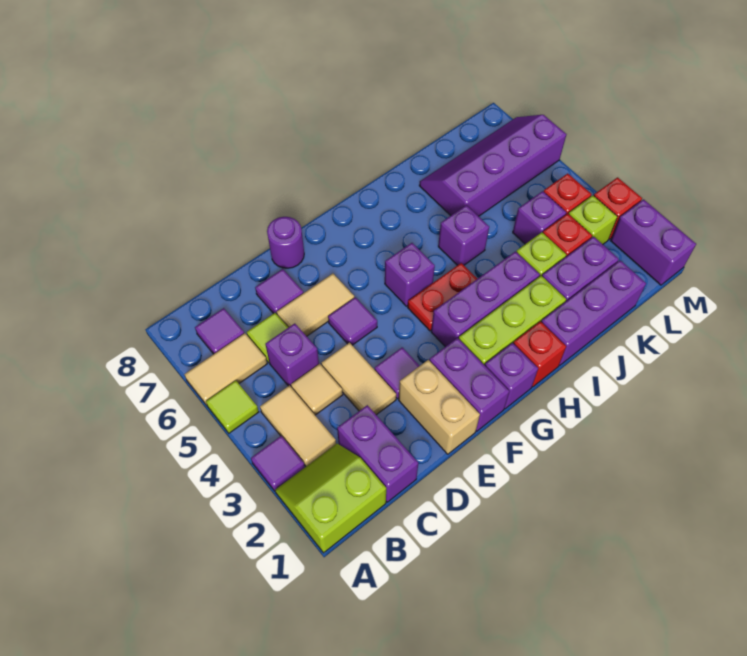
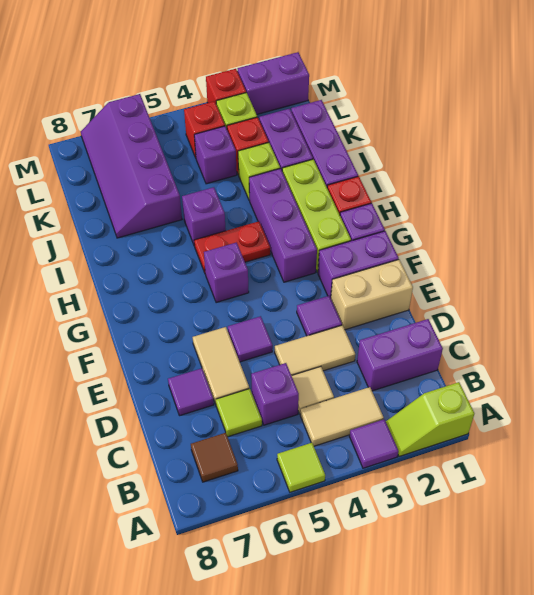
lime slope A1:B2 level 1 top 1 -> lime slope A1:A2 level 1 top 1
tan tile A6:B6 level 1 -> none
purple tile B7 level 1 -> brown tile B7 level 1
purple round brick E8 level 1 -> none
red plate G4:H4 level 1 -> red plate H4:H5 level 1

